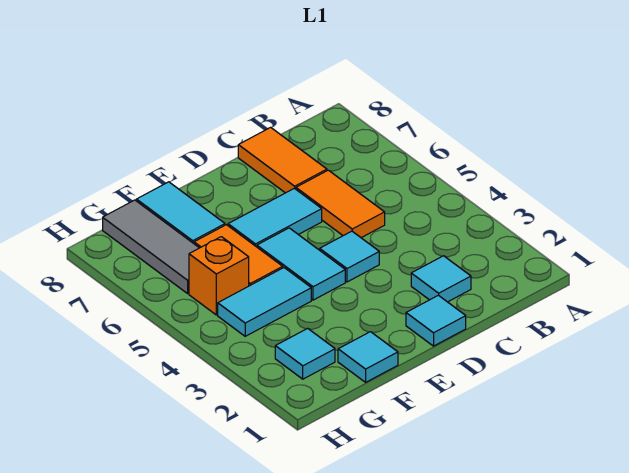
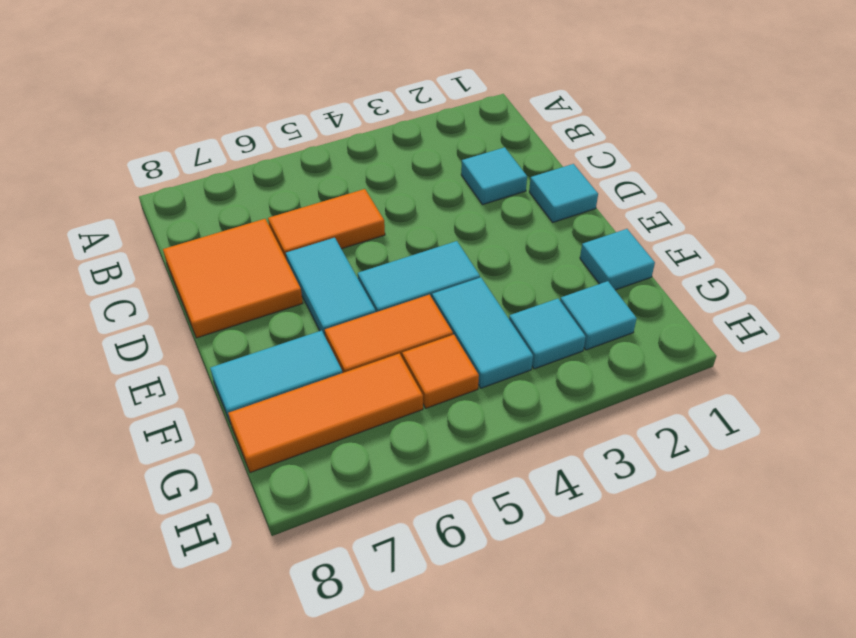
orange tile C7:C8 level 1 -> orange tile C7:D8 level 1
cyan tile D4 level 1 -> cyan tile G3 level 1
orange brick G5 level 1 -> orange tile G5 level 1
grey tile G6:G8 level 1 -> orange tile G6:G8 level 1

